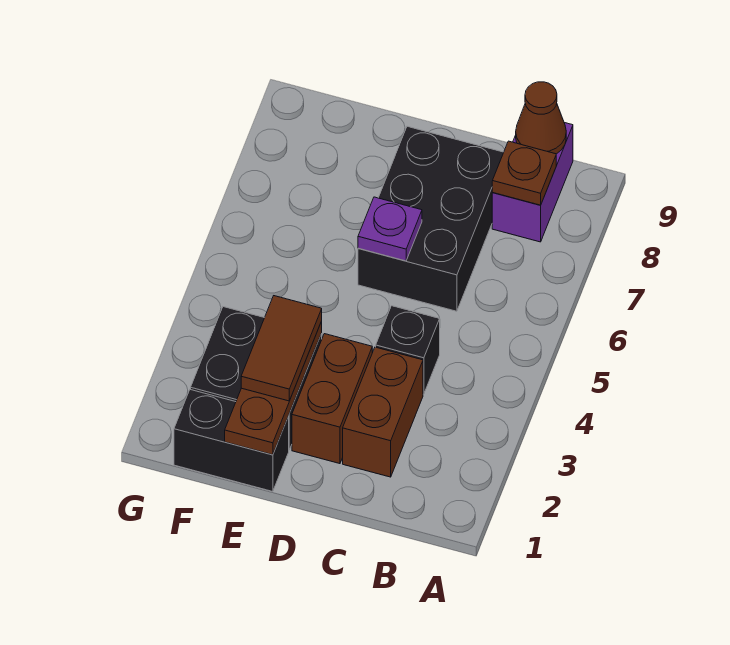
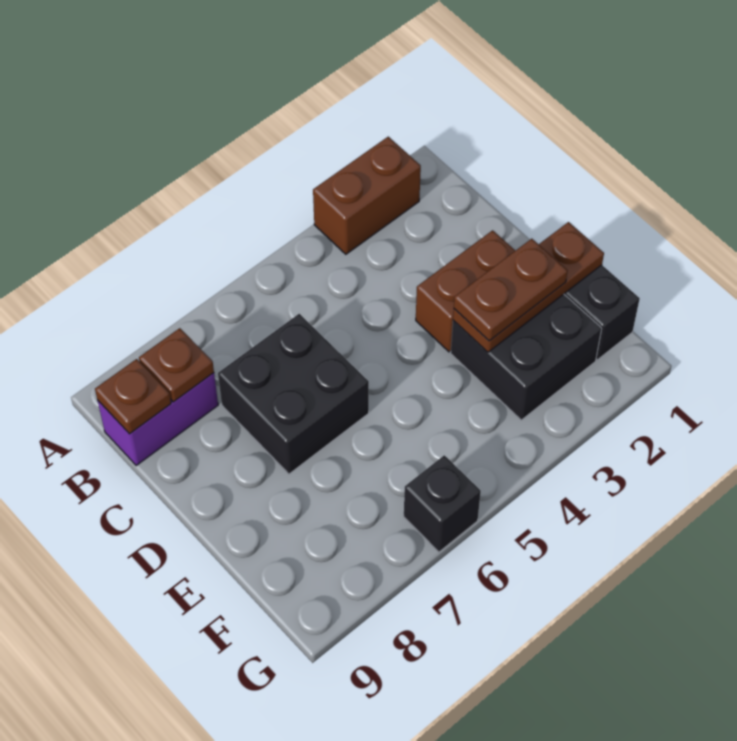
brown cone B9 level 2 -> brown plate B9 level 2
brown brick C2:C3 level 1 -> brown brick A2:A3 level 1
black brick C4 level 1 -> black brick G6 level 1
black brick C6:D8 level 1 -> black brick C6:D7 level 1
purple plate D6 level 2 -> none
brown tile E2:E3 level 3 -> brown plate E2:E3 level 3

